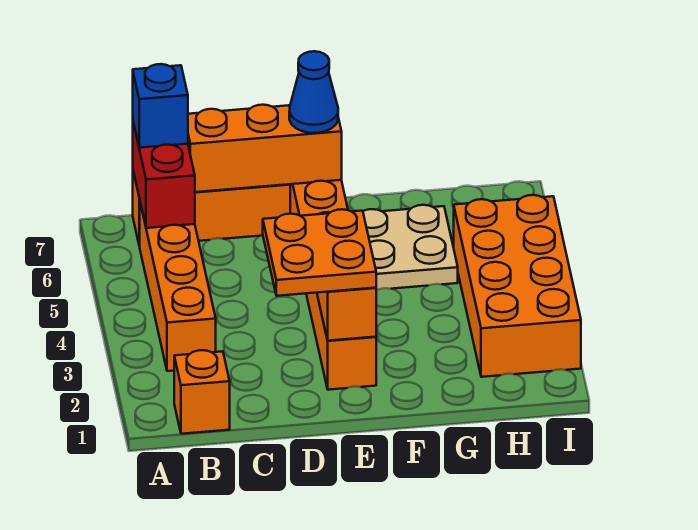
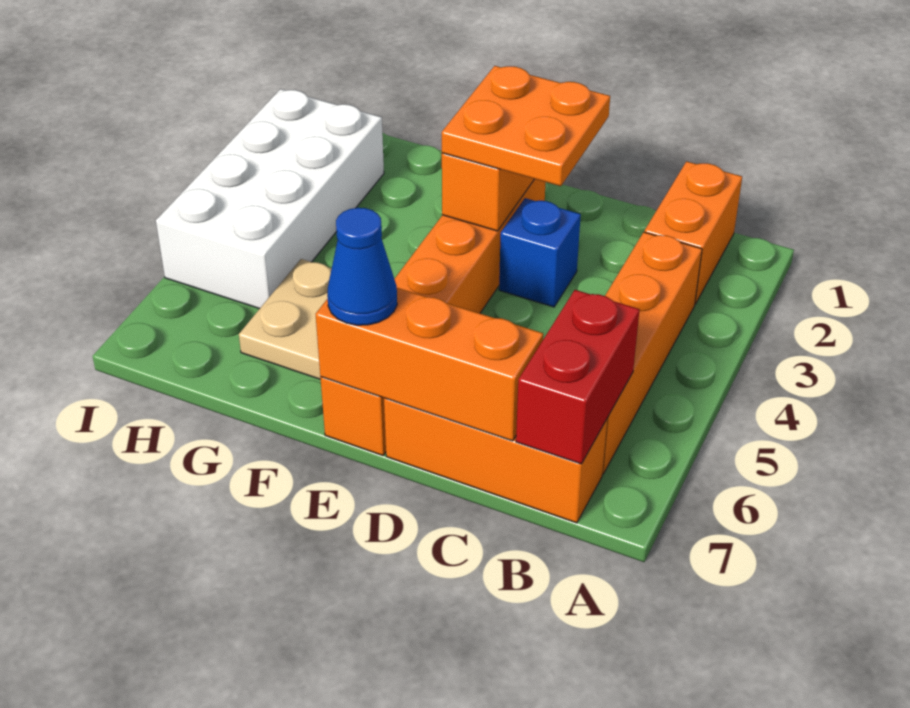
orange brick B1 level 1 -> orange brick B1:B2 level 1
blue brick B7 level 3 -> blue brick D3 level 1
orange brick H2:I5 level 1 -> white brick H2:I5 level 1

